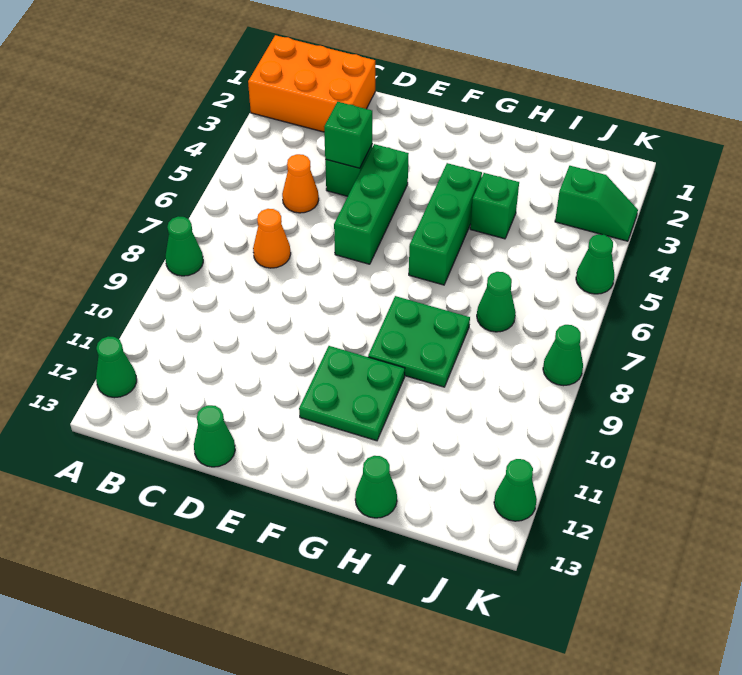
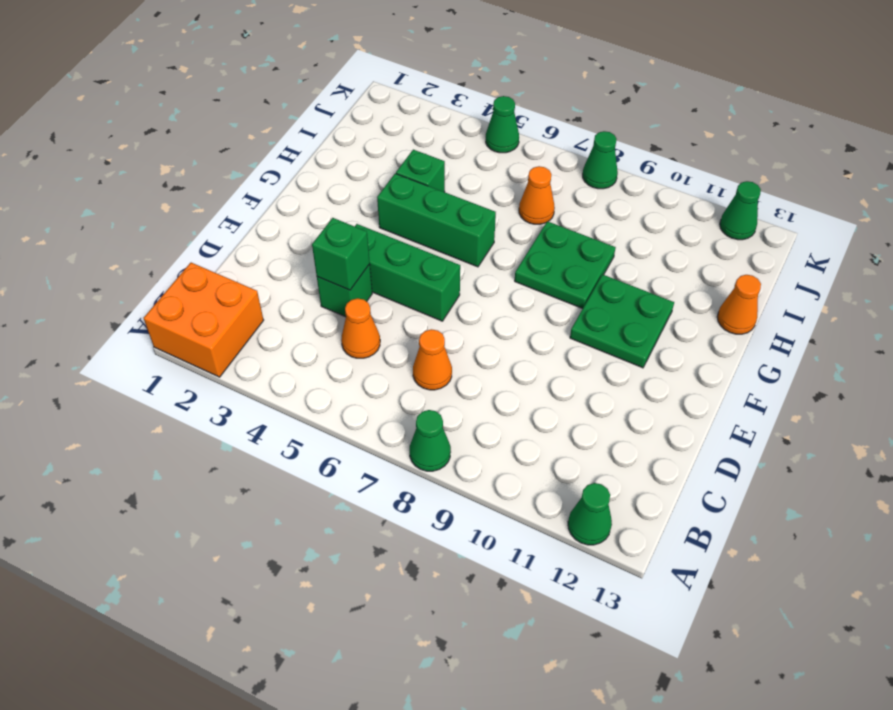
orange brick A1:C2 level 1 -> orange brick A1:B2 level 1
green cone D13 level 1 -> none
green cone H13 level 1 -> orange cone H13 level 1
green cone I7 level 1 -> orange cone I7 level 1
green slope J3:K3 level 1 top J -> none

